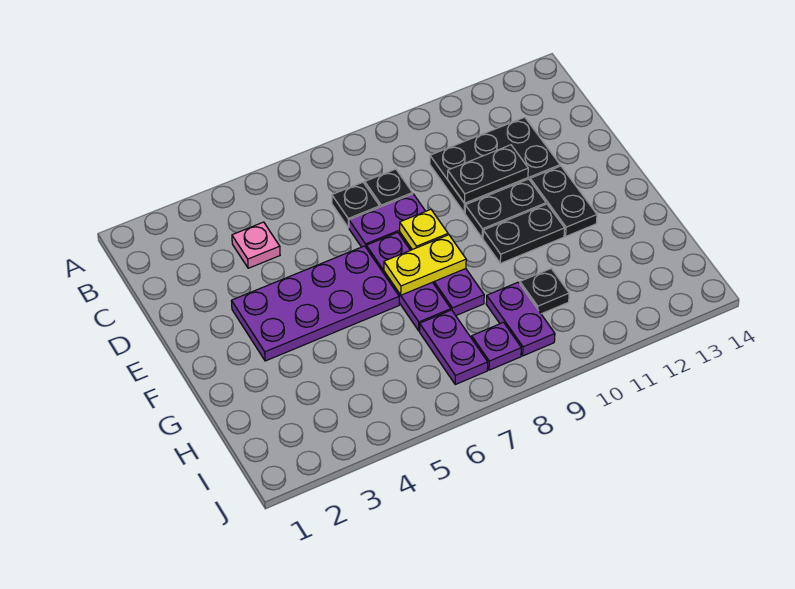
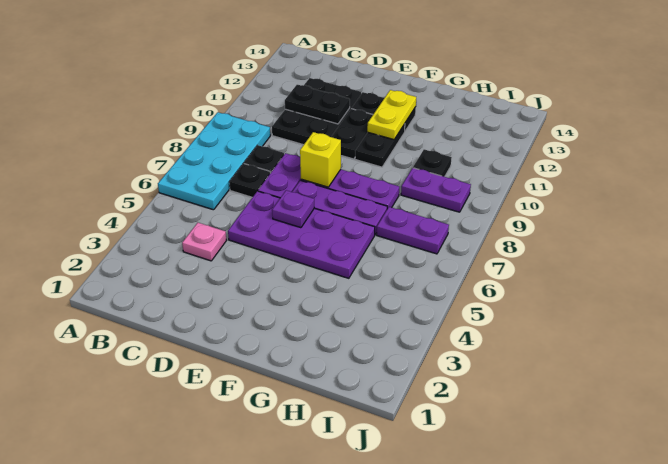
none -> cyan plate A6:B9 level 1
black plate D10:D11 level 2 -> black plate C11:D11 level 2
purple plate E3:F6 level 1 -> purple plate D5:G6 level 1
yellow plate E8 level 2 -> yellow brick E8 level 2
yellow plate F7:F8 level 2 -> yellow plate F11:F12 level 2
purple plate I8 level 1 -> purple plate E6 level 2

